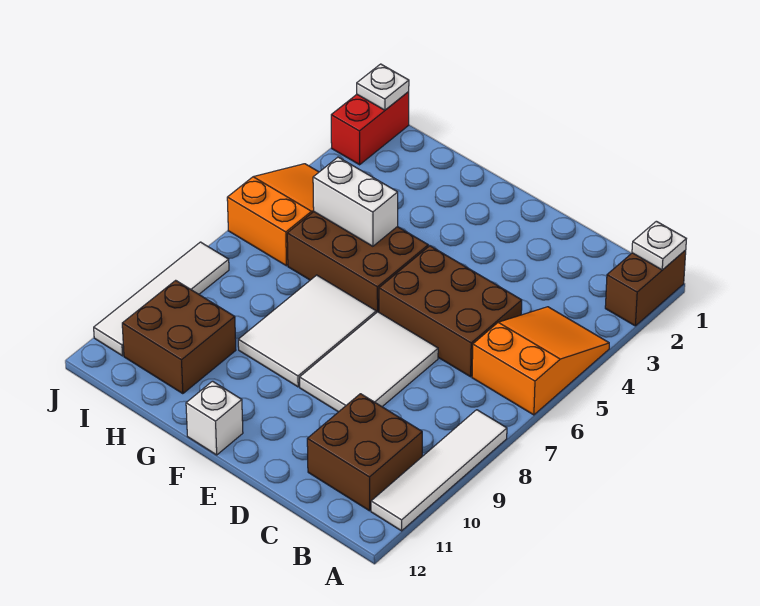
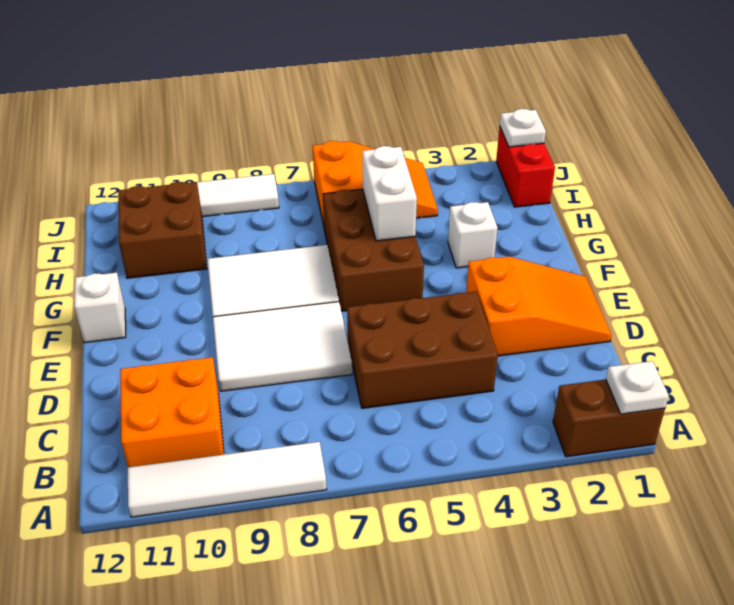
orange slope A4:B6 level 1 top 6 -> orange slope D1:E3 level 1 top 3
brown brick B10:C11 level 1 -> orange brick B10:C11 level 1
brown brick C5:E6 level 1 -> brown brick C4:D6 level 1
none -> white brick G3 level 1
red brick J1:J2 level 1 -> red brick I1:J1 level 1

